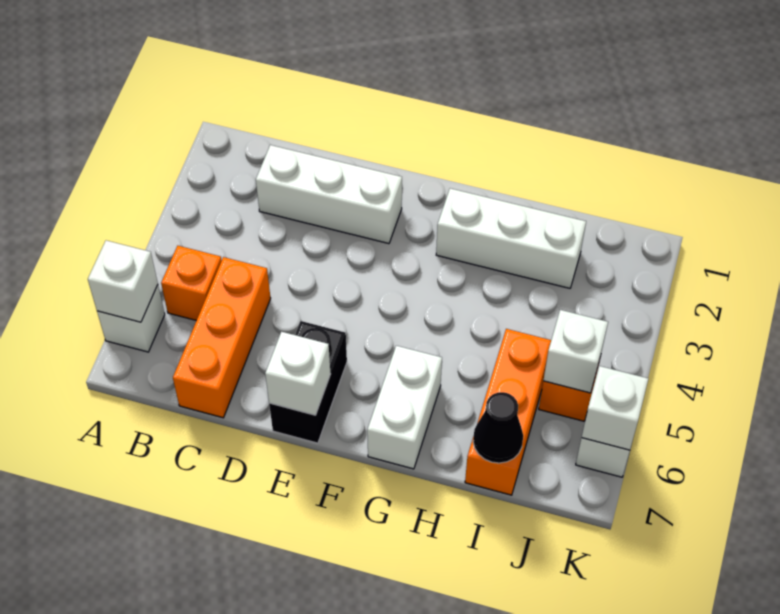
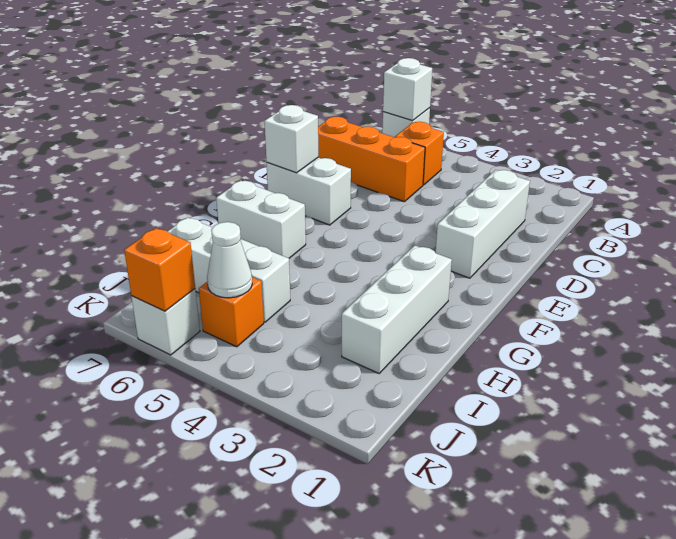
black brick E6:E7 level 1 -> white brick E6:E7 level 1
orange brick I5:I7 level 1 -> white brick I5:I7 level 1
black cone I7 level 2 -> none
white brick J5 level 2 -> white cone J5 level 2
white brick K6 level 2 -> orange brick K6 level 2

